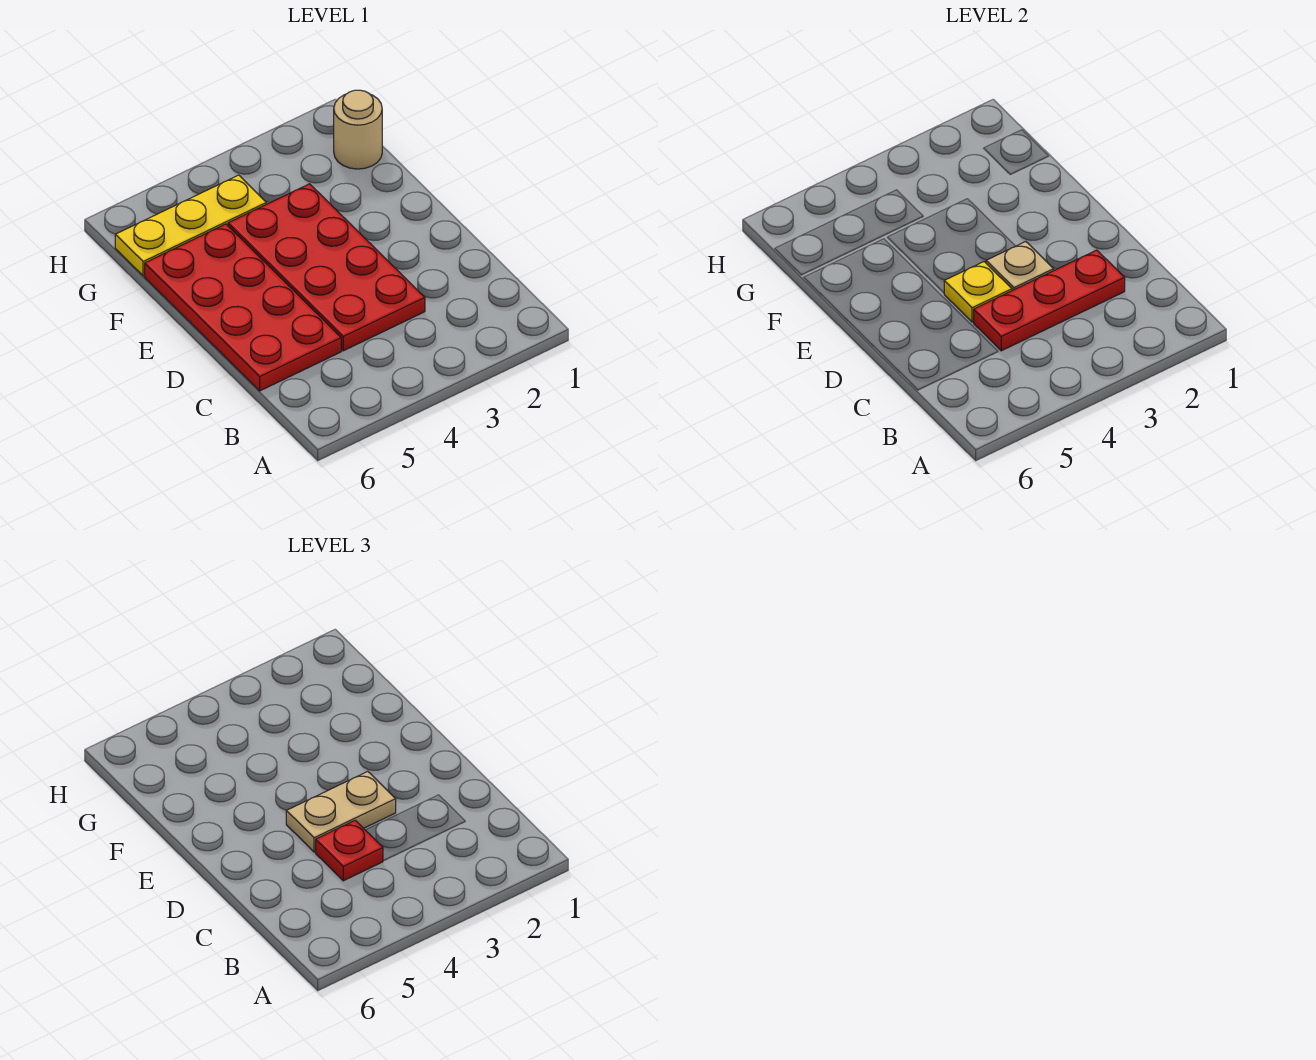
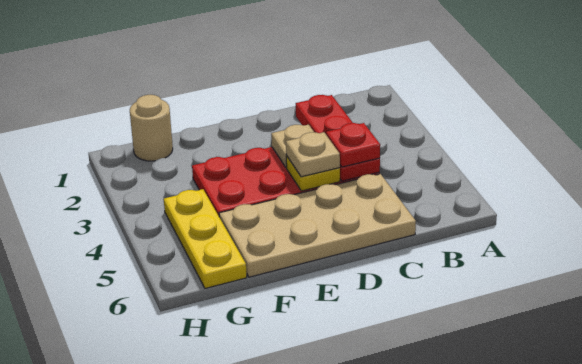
red plate C5:F6 level 1 -> tan plate C5:F6 level 1
tan plate D3:D4 level 3 -> tan plate D4 level 3

